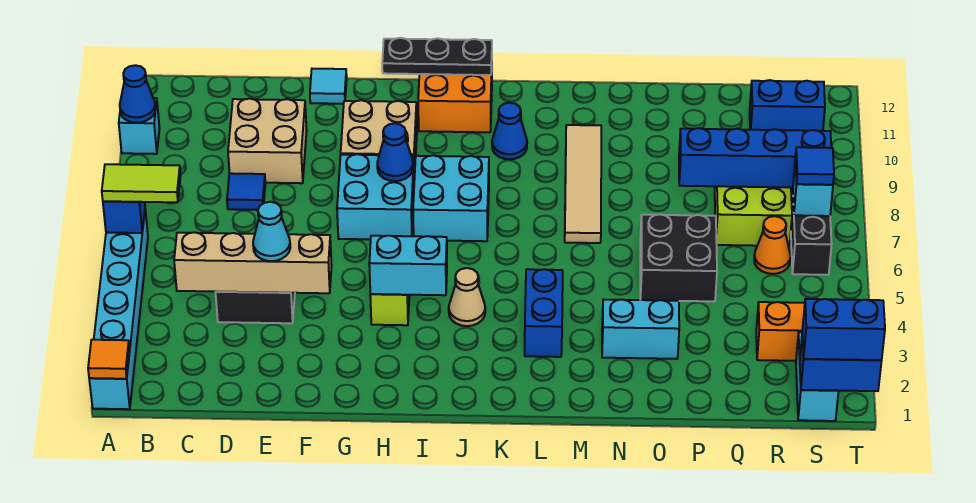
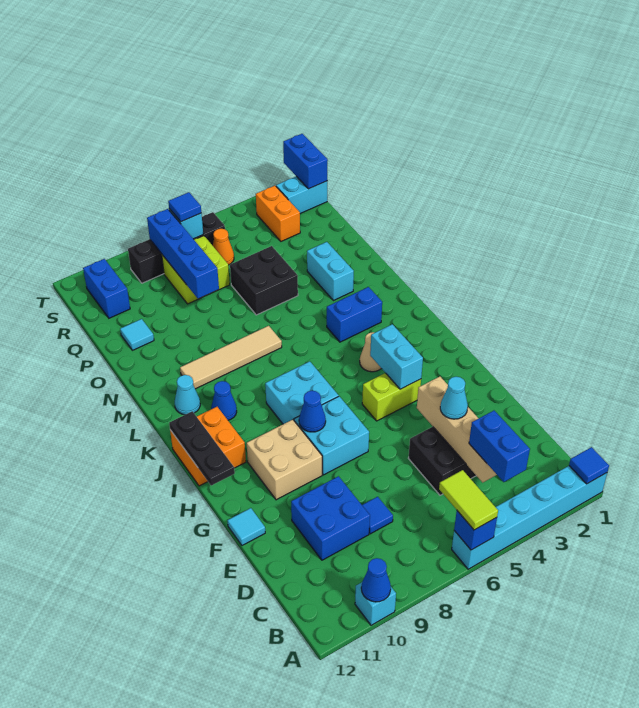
orange tile A1 level 2 -> blue tile A1 level 2
tan brick D9:E10 level 1 -> blue brick D9:E10 level 1
none -> cyan cone L11 level 1
none -> cyan tile P11 level 1
blue brick S1:T1 level 3 -> blue brick B4:C4 level 3

